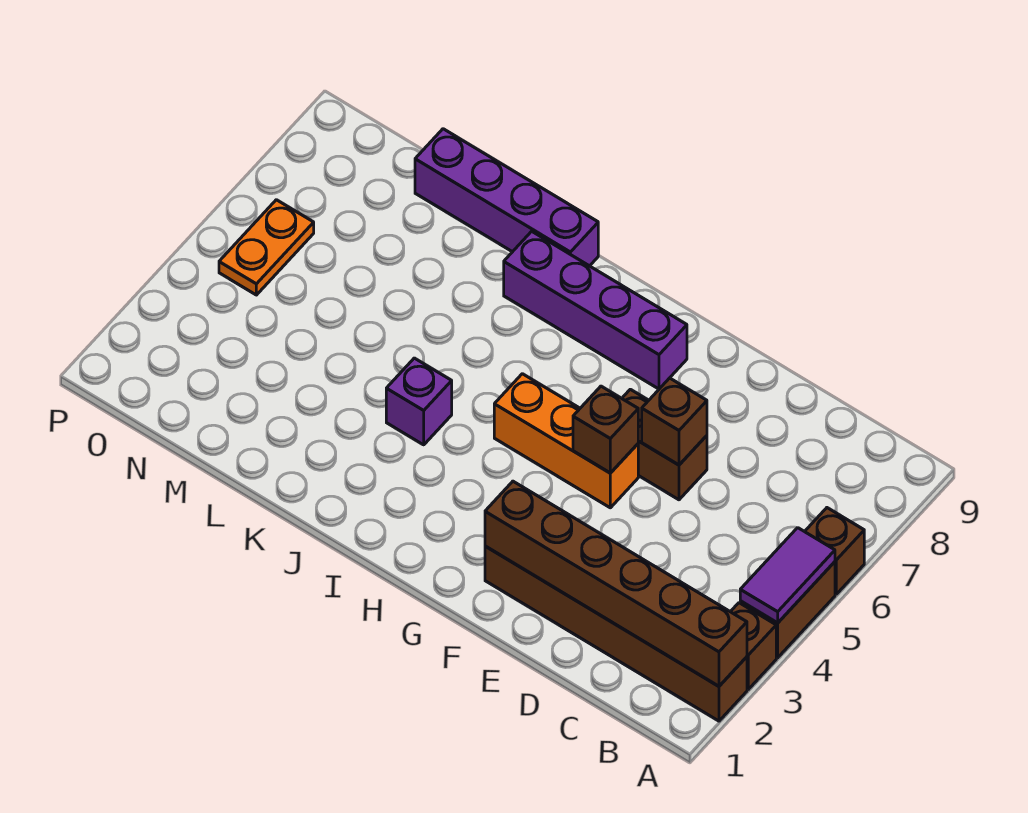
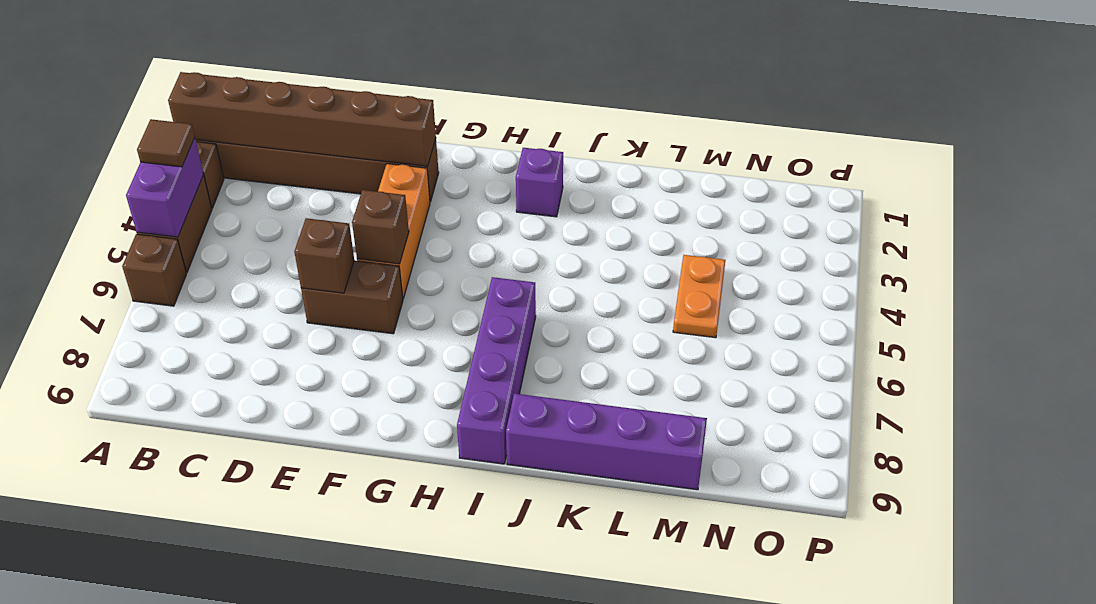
purple tile A4:A5 level 2 -> purple brick A4:A5 level 2
none -> brown tile A4 level 3
orange brick F5:H5 level 1 -> orange brick F3:F5 level 1
purple brick G8:J8 level 1 -> purple brick I6:I9 level 1
purple brick J4 level 1 -> purple brick I2 level 1
orange plate O5:O6 level 1 -> orange plate M4:M5 level 1

